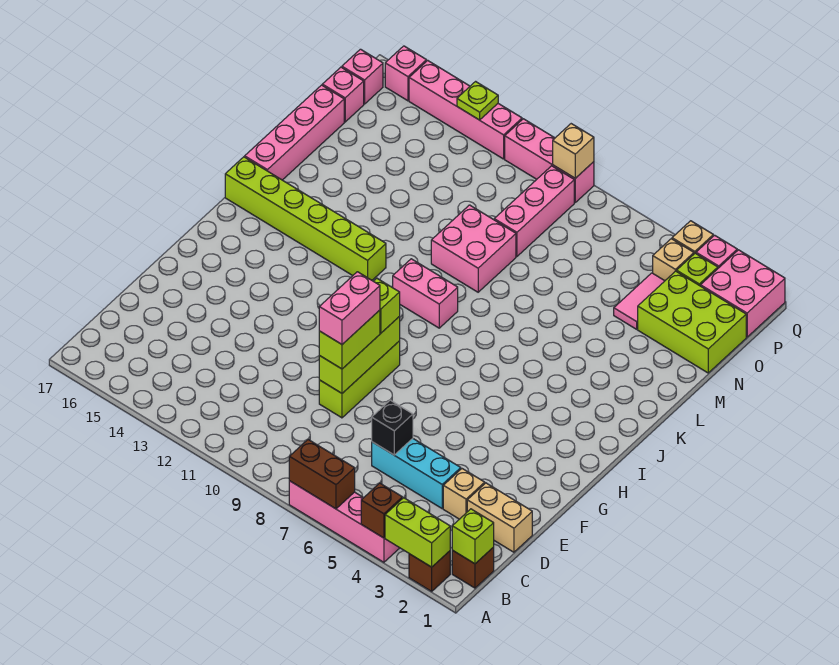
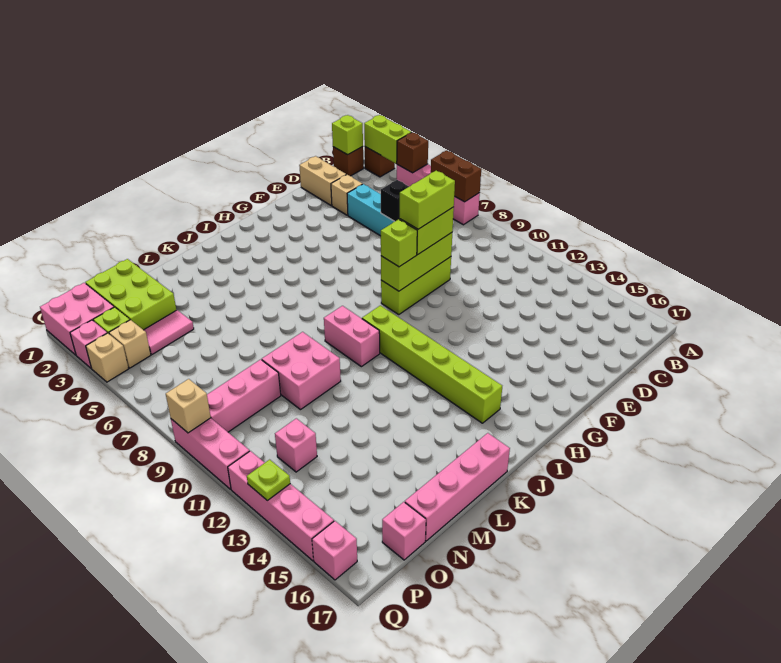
pink brick E9:F9 level 4 -> lime brick E9:F9 level 4
lime brick J12:J17 level 1 -> lime brick I10:I15 level 1
pink brick P17 level 1 -> pink brick O12 level 1

